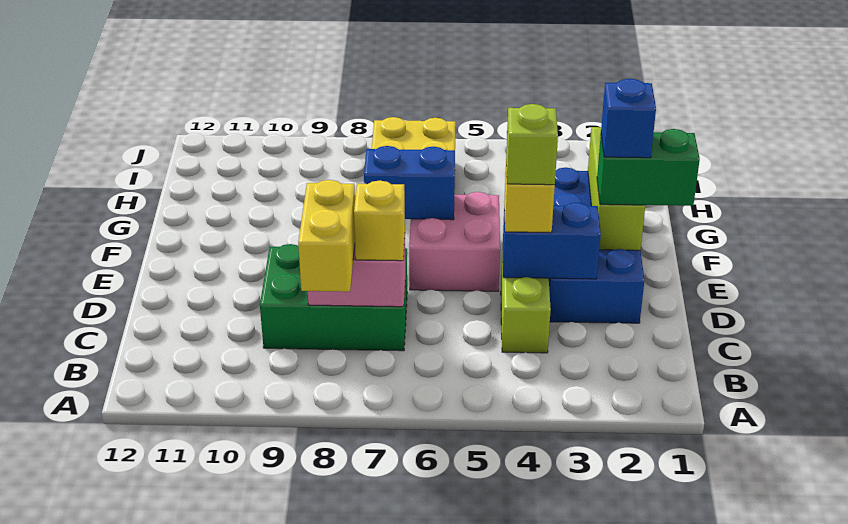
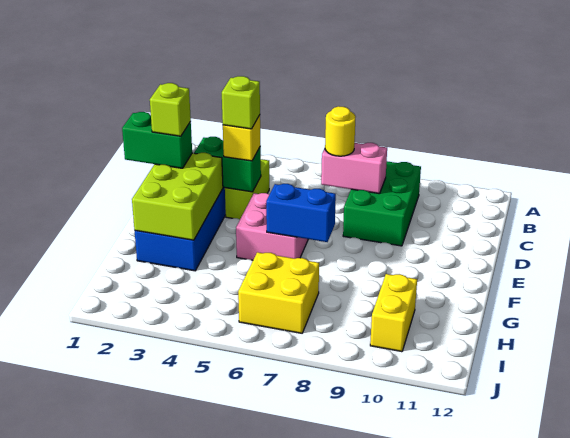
yellow brick B8:C8 level 3 -> yellow brick H10:I10 level 1
green brick C7:D9 level 1 -> green brick B8:D9 level 1
yellow brick C7 level 3 -> yellow round brick C7 level 3
blue brick D3:D4 level 2 -> green brick D3:D4 level 2
lime brick E2:G2 level 2 -> lime brick E2:G3 level 2
blue brick E2 level 4 -> lime brick E2 level 4

